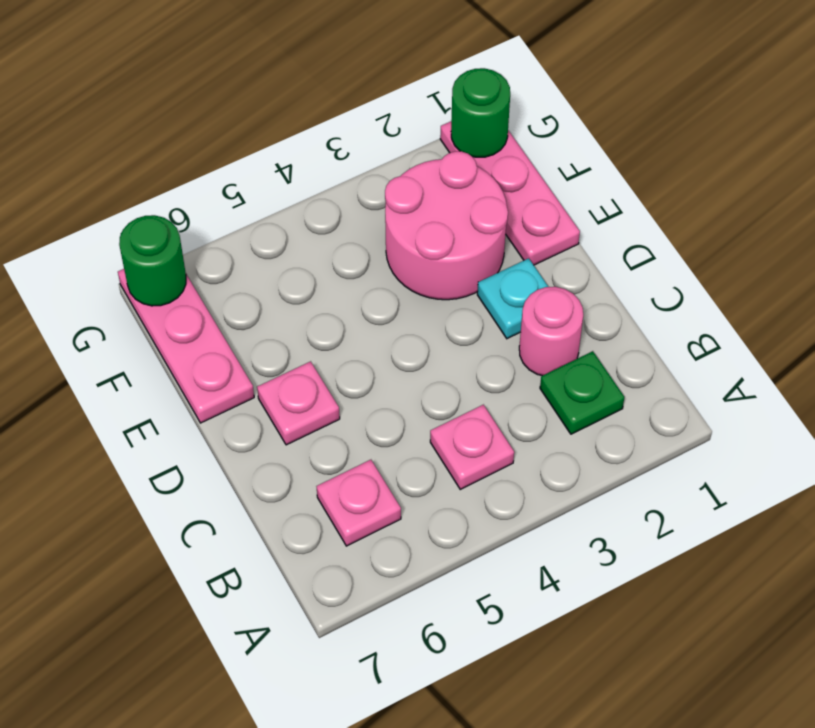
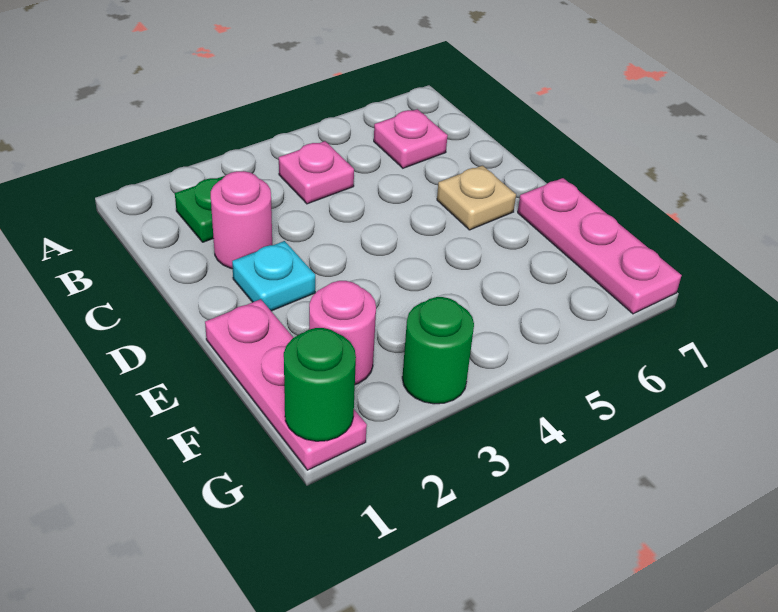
pink plate D6 level 1 -> tan plate D6 level 1
pink round brick E2:F3 level 1 -> pink round brick F2 level 1
green round brick G7 level 2 -> green round brick G3 level 1

